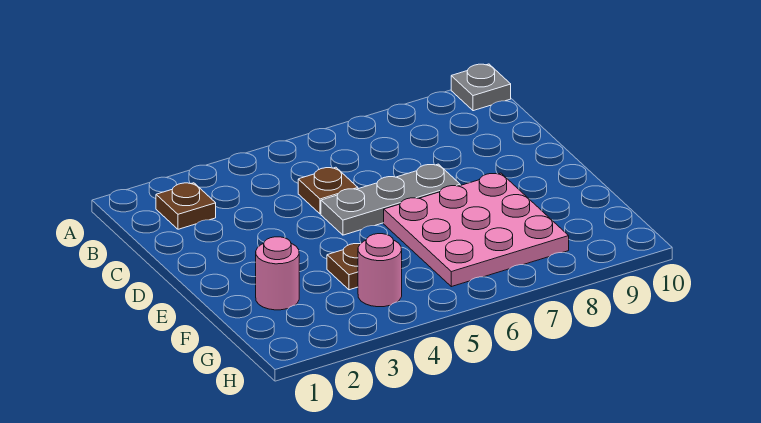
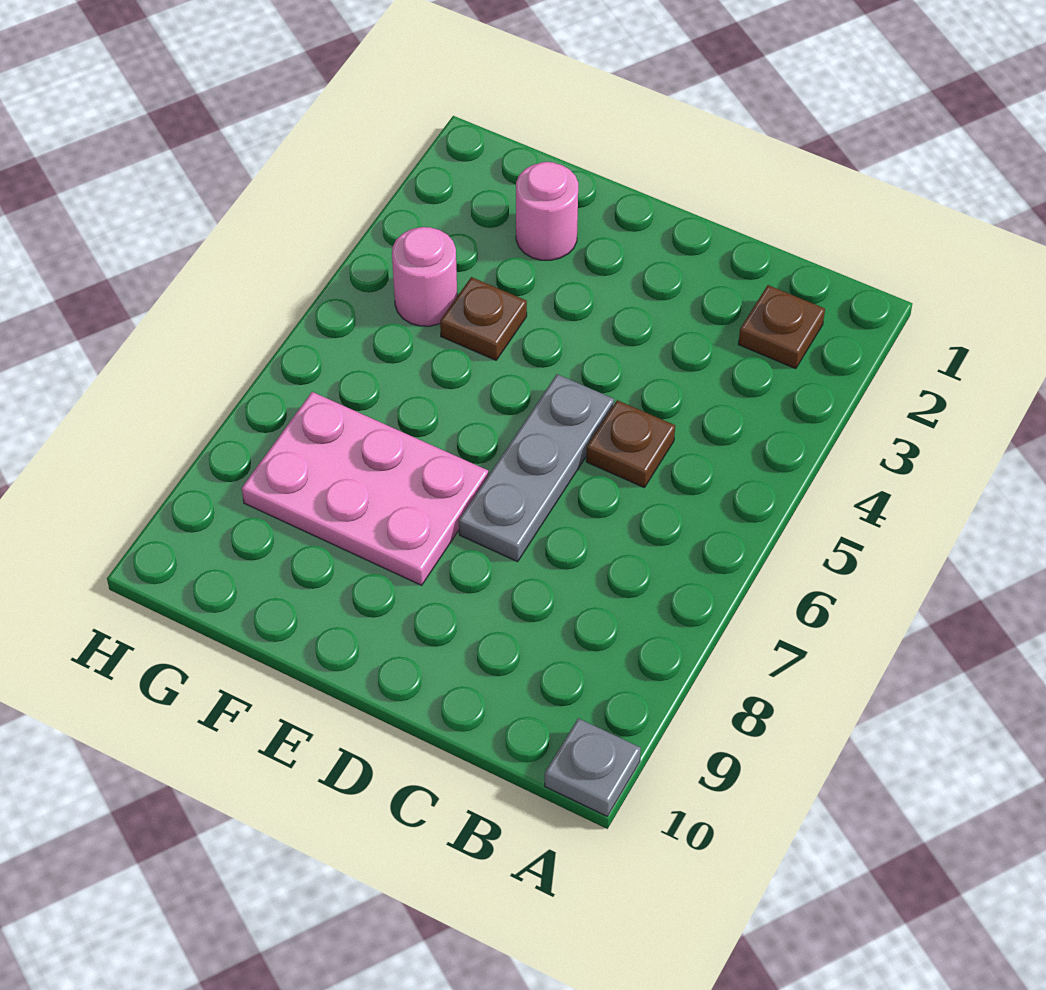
pink plate E6:G8 level 1 -> pink plate E7:G8 level 1

